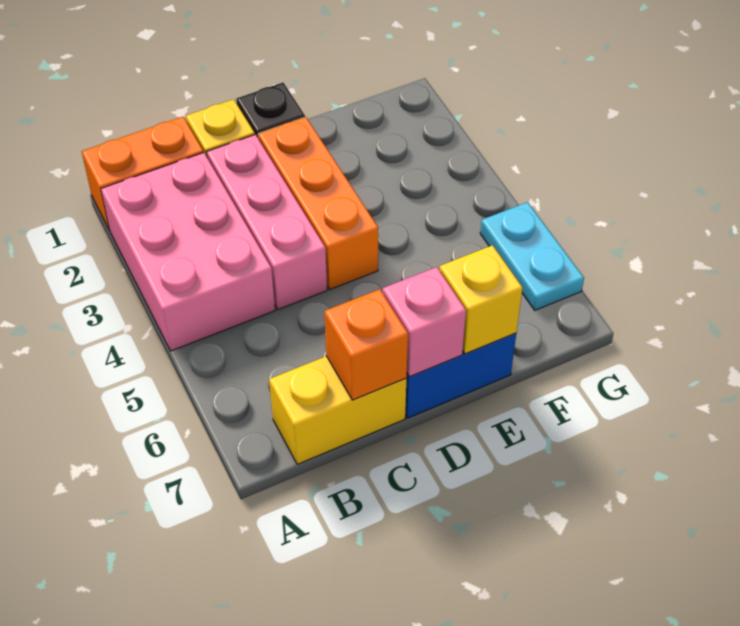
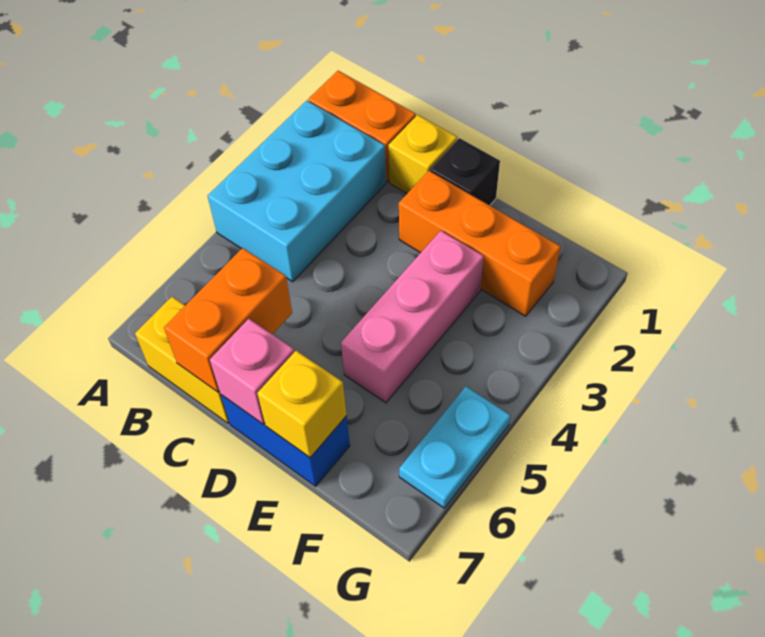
pink brick A2:B4 level 1 -> cyan brick A2:B4 level 1
pink brick C2:C4 level 1 -> pink brick E3:E5 level 1
orange brick C7 level 2 -> orange brick C6:C7 level 2
orange brick D2:D4 level 1 -> orange brick D2:F2 level 1

